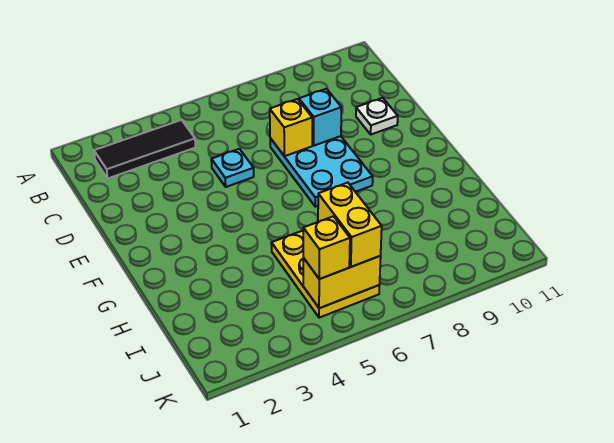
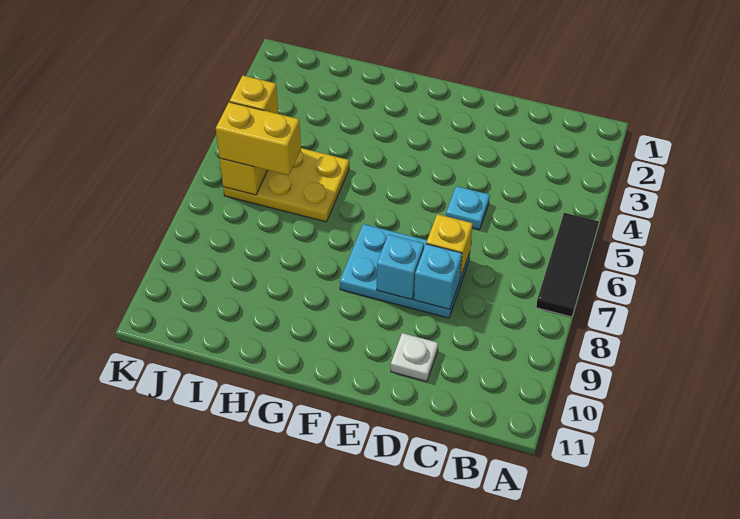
black tile B2:B4 level 1 -> black tile A5:A7 level 1
none -> cyan brick E8 level 2

